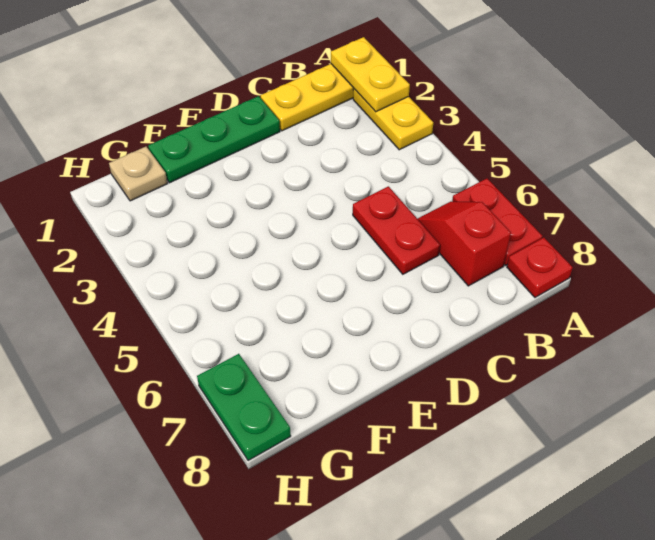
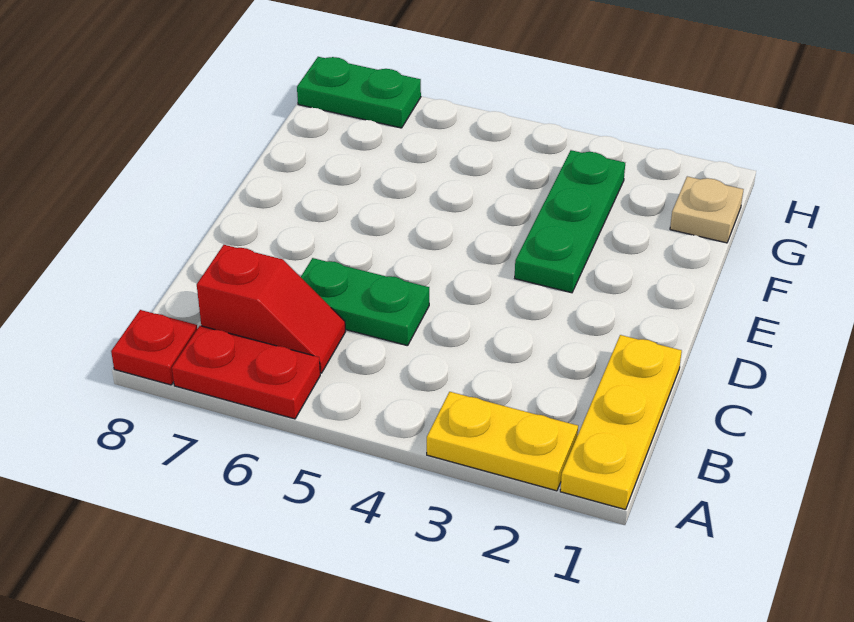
yellow plate A1:A2 level 2 -> none
red plate C5:C6 level 1 -> green plate C5:C6 level 1
green plate D1:F1 level 1 -> green plate E3:G3 level 1

